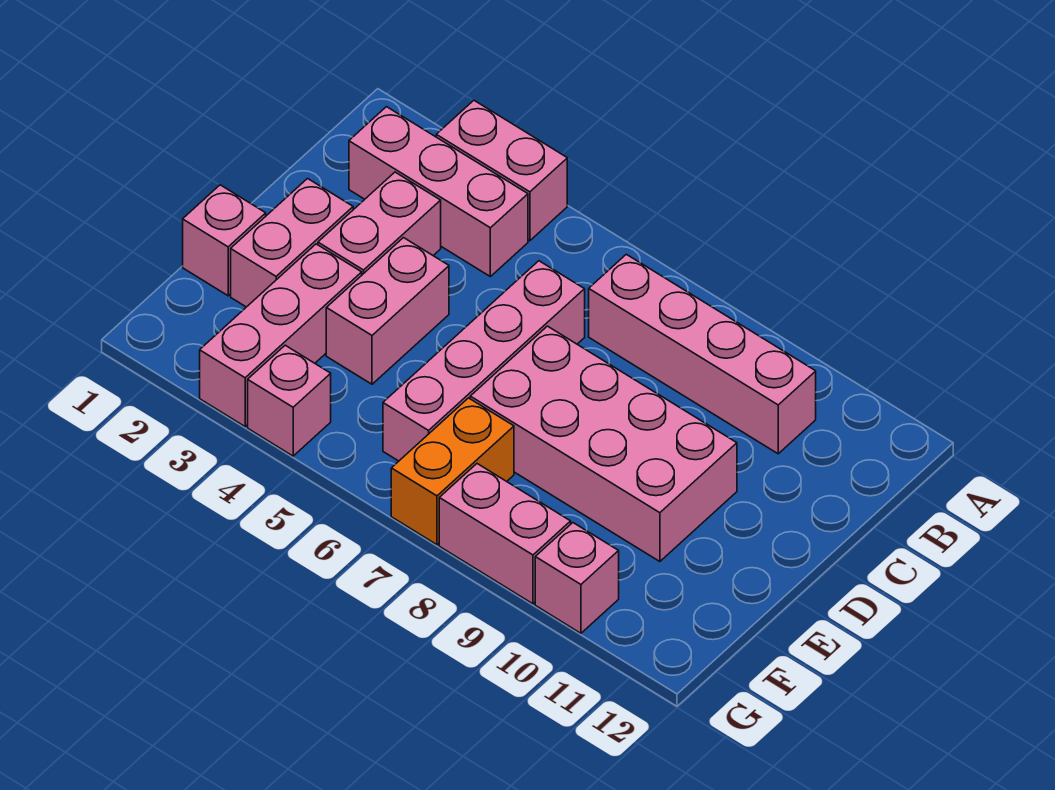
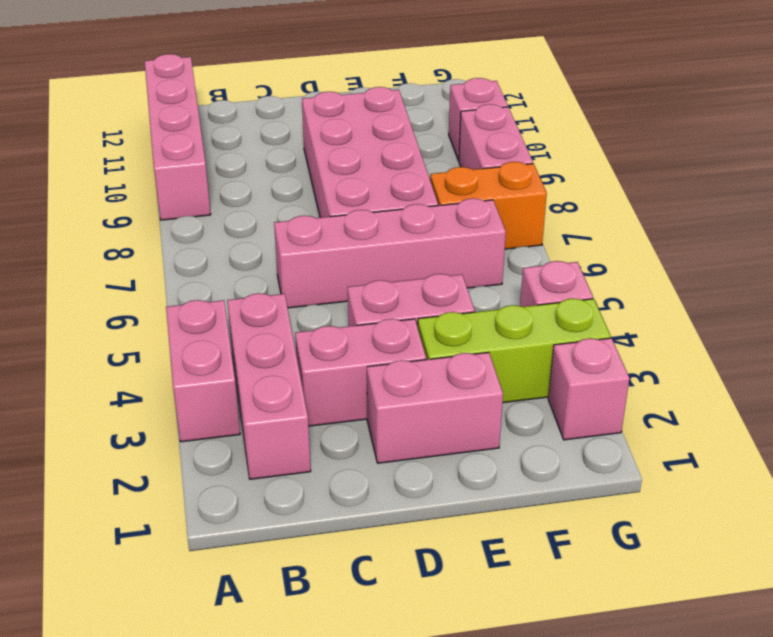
pink brick B7:B10 level 1 -> pink brick A9:A12 level 1
pink brick E1 level 1 -> pink brick G2 level 1
pink brick E3:G3 level 1 -> lime brick E3:G3 level 1

